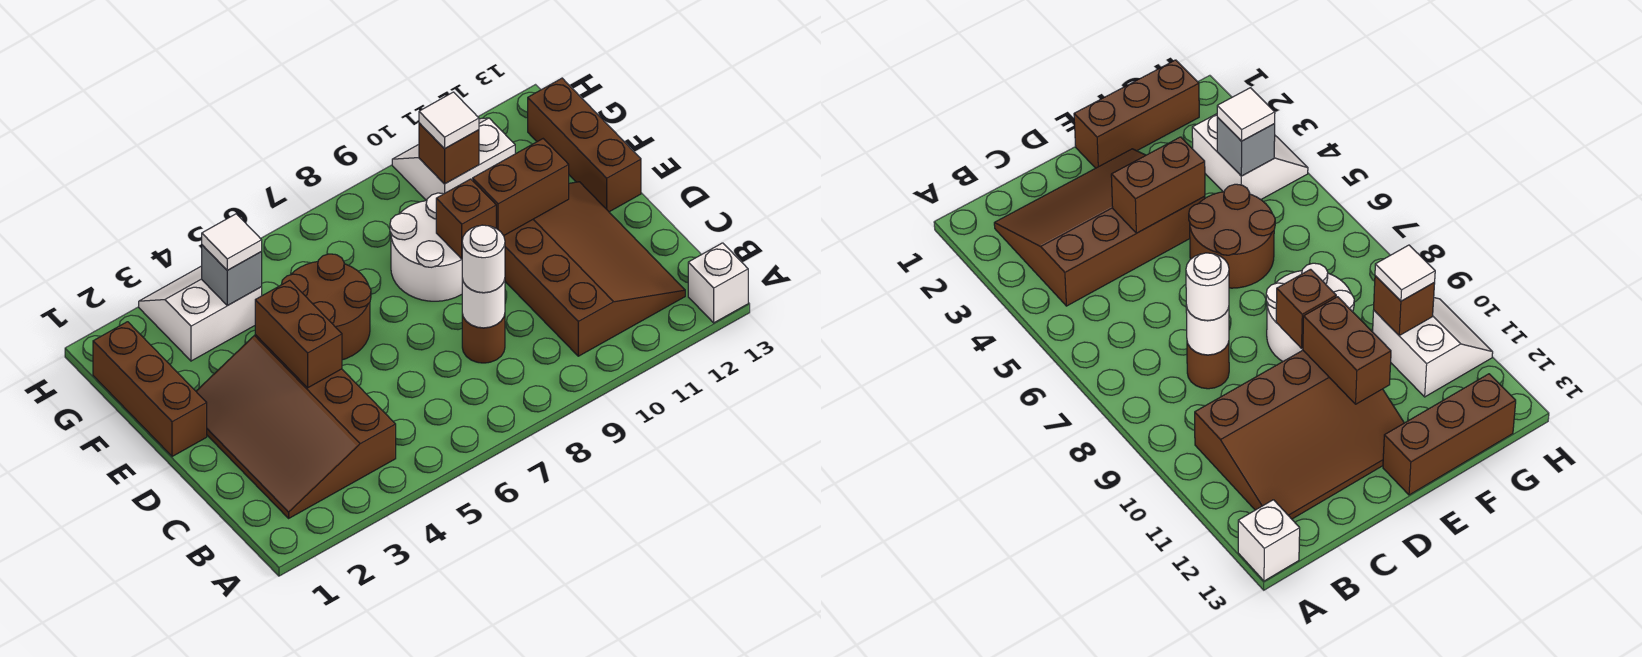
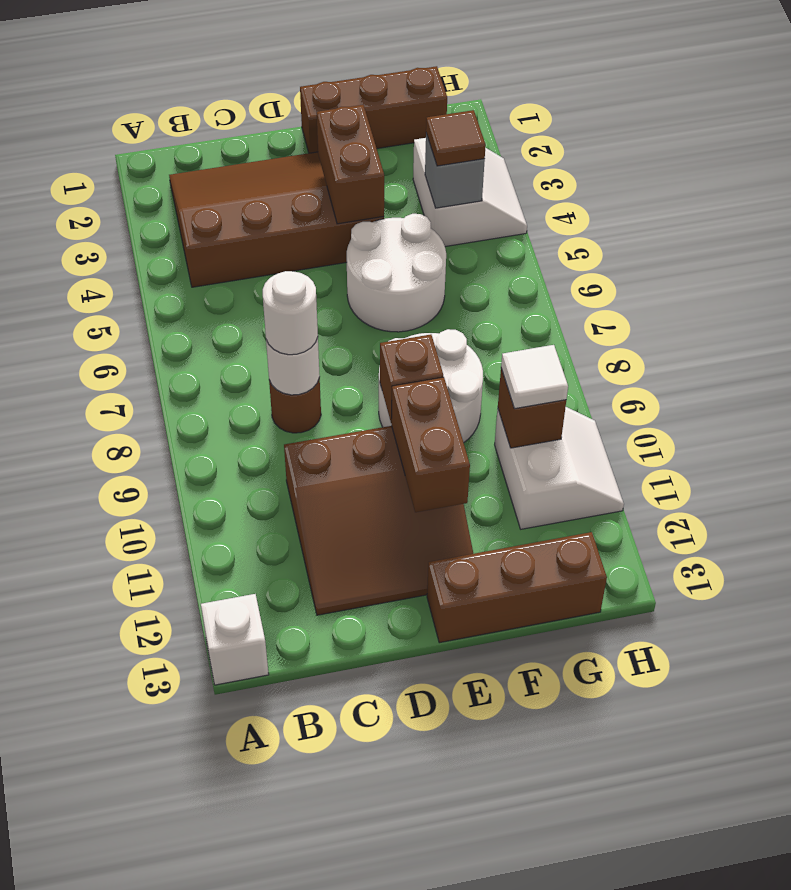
brown slope B10:E12 level 1 top 10 -> brown slope C10:E12 level 1 top 10
brown brick D4:E4 level 2 -> brown brick E3:E4 level 2
brown round brick E5:F6 level 1 -> white round brick E5:F6 level 1
white tile G4 level 3 -> brown tile G4 level 3

